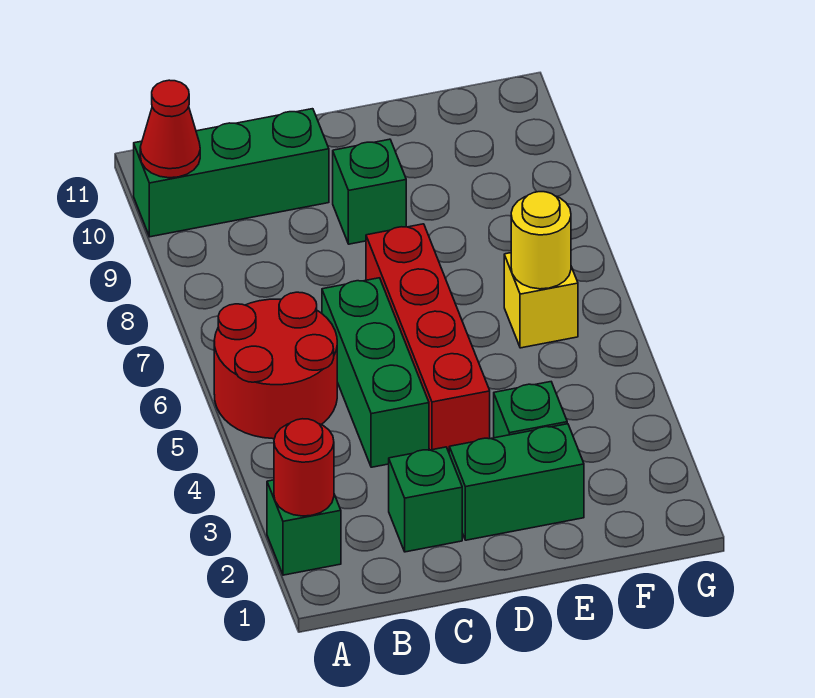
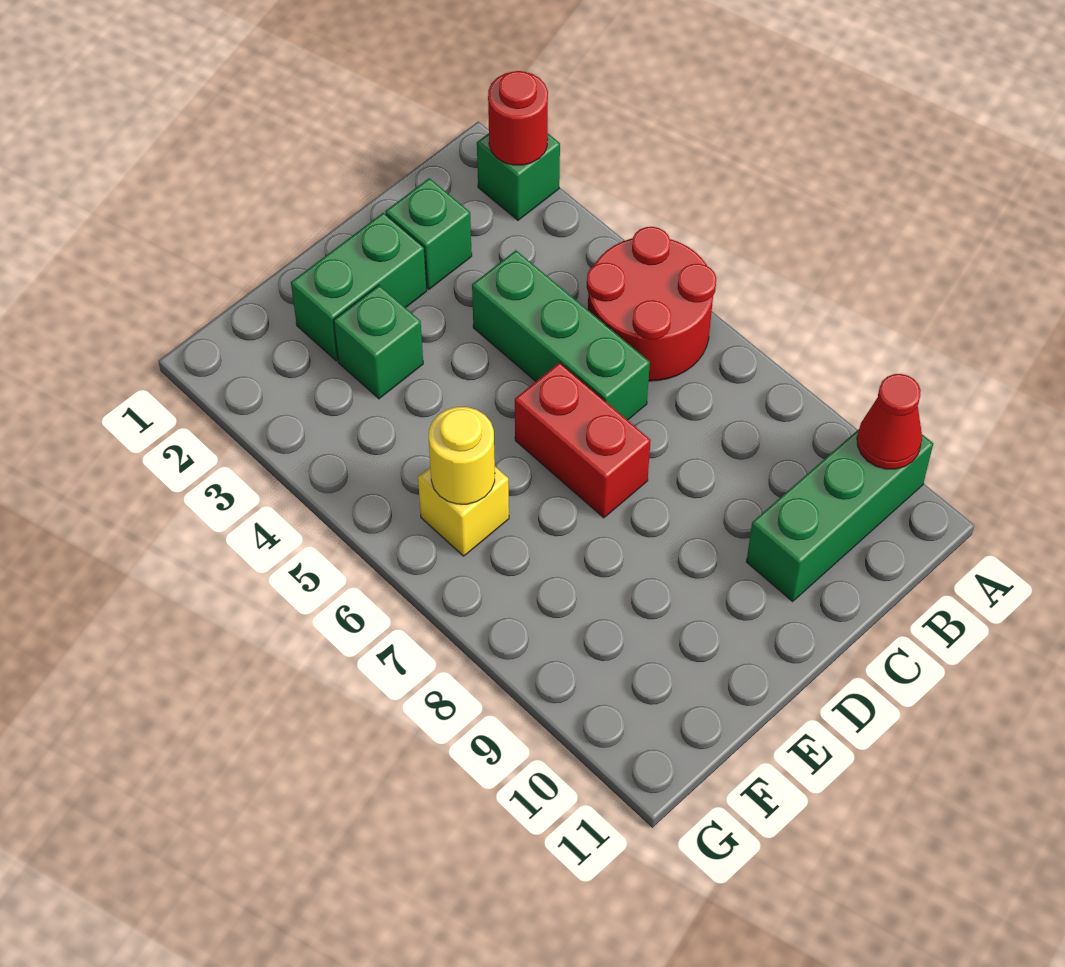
red brick D4:D7 level 1 -> red brick D6:D7 level 1
green brick D9 level 1 -> none

